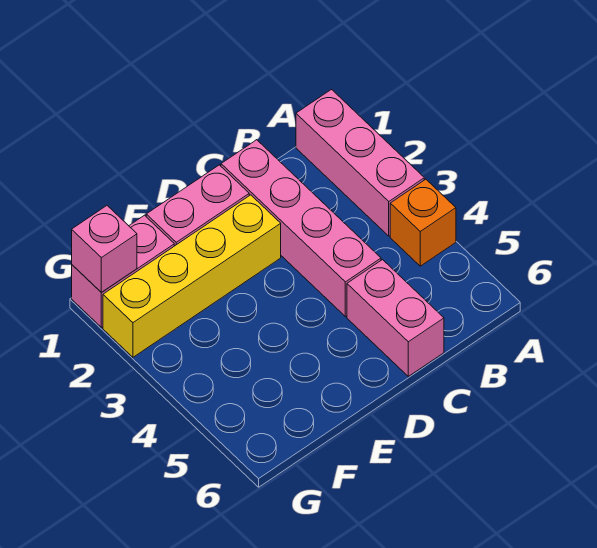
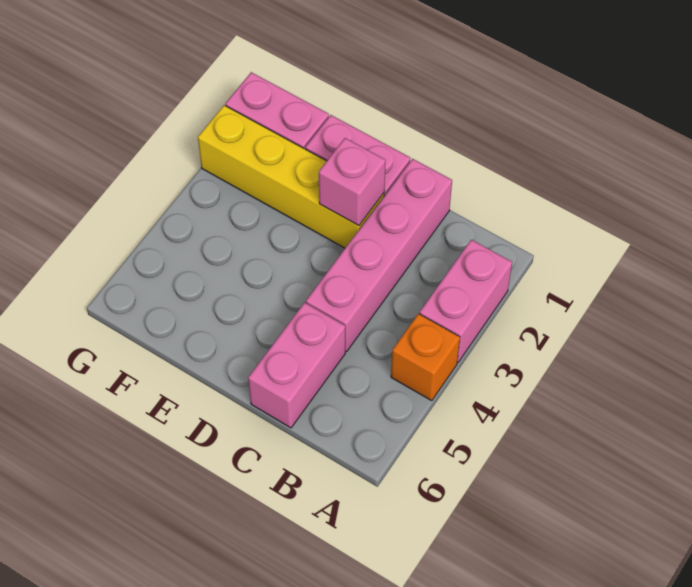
pink brick A1:A3 level 1 -> pink brick A2:A3 level 1
pink brick G1 level 2 -> pink brick D2 level 2

